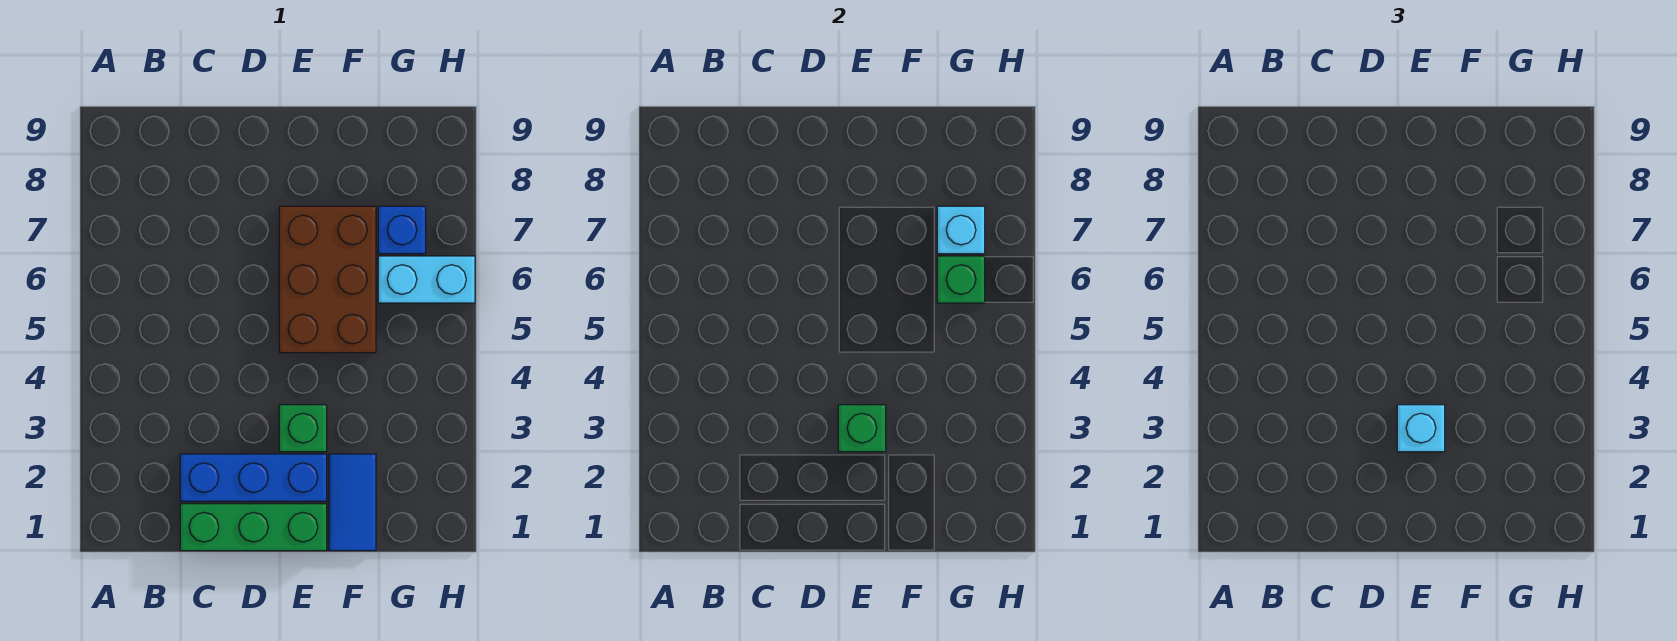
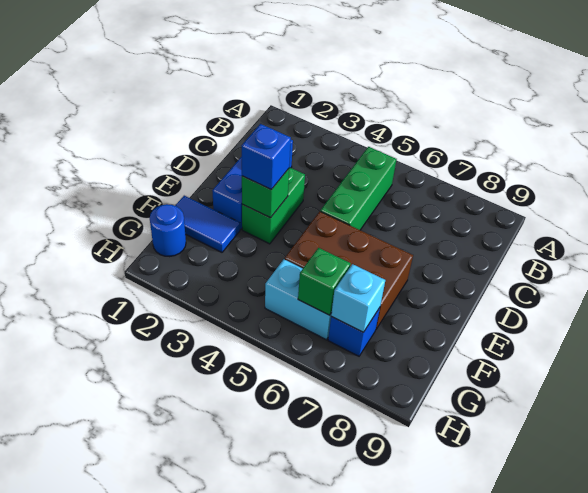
green brick C1:E1 level 1 -> green brick B5:D5 level 1
green brick E3 level 1 -> green brick D3:E3 level 1
cyan brick E3 level 3 -> blue brick E3 level 3
none -> blue round brick G1 level 1
cyan brick G6:H6 level 1 -> cyan brick G5:G6 level 1

